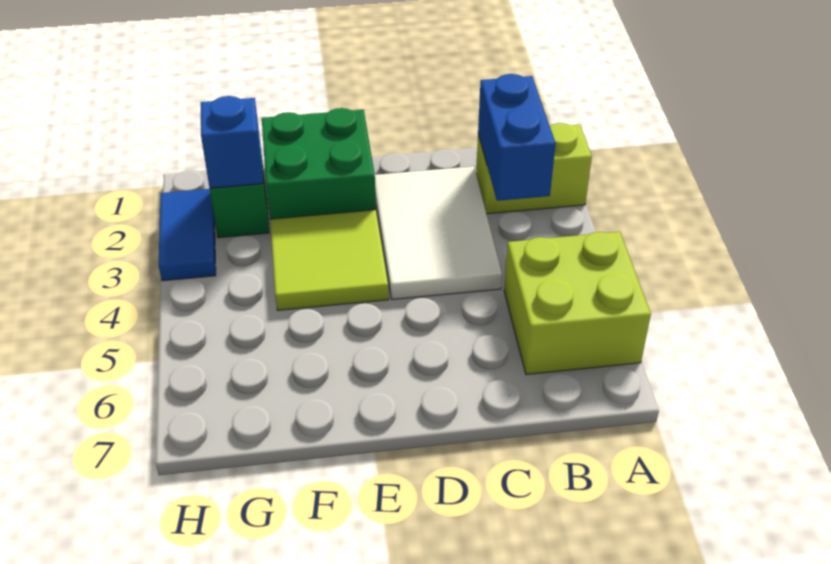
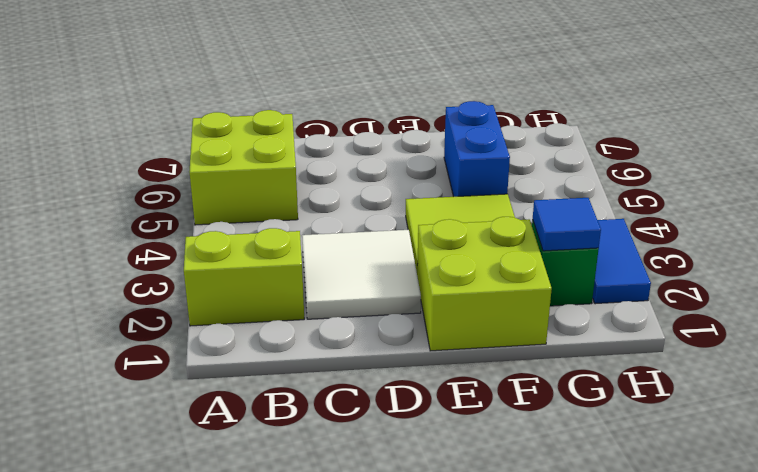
blue brick B2:B3 level 2 -> blue brick F5:F6 level 1
white tile C2:D4 level 1 -> white tile C2:D3 level 1
green brick E1:F2 level 1 -> lime brick E1:F2 level 1
blue brick G2 level 2 -> blue tile G2 level 2

